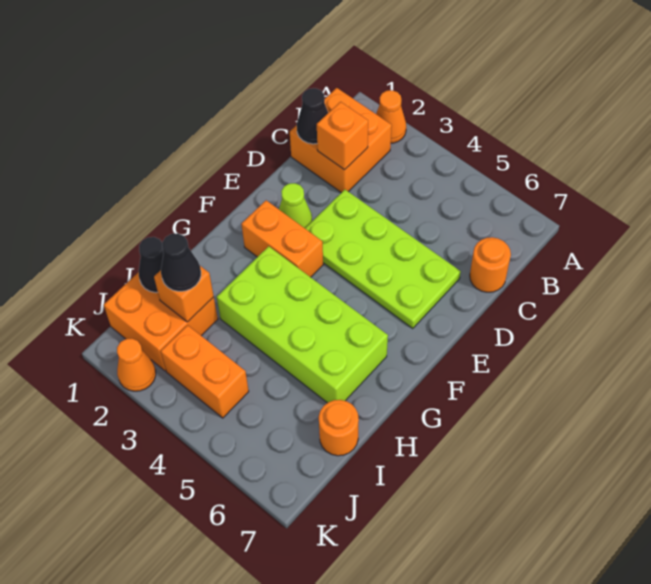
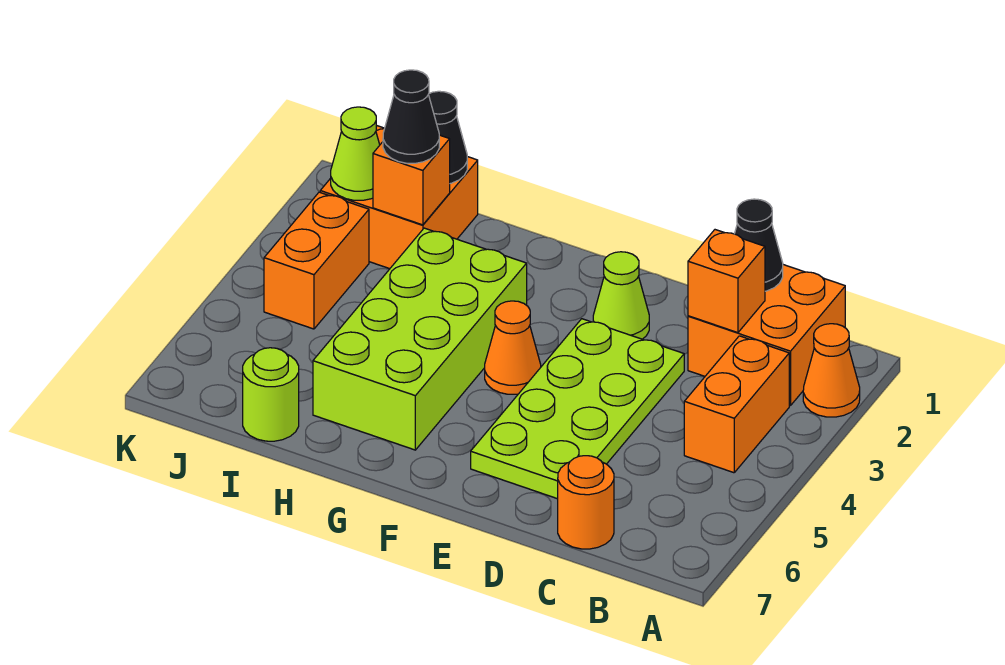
orange brick F2:F3 level 1 -> orange brick B3:B4 level 1
orange round brick I7 level 1 -> lime round brick I7 level 1
none -> lime cone J2 level 2
orange cone K2 level 1 -> orange cone F4 level 1

